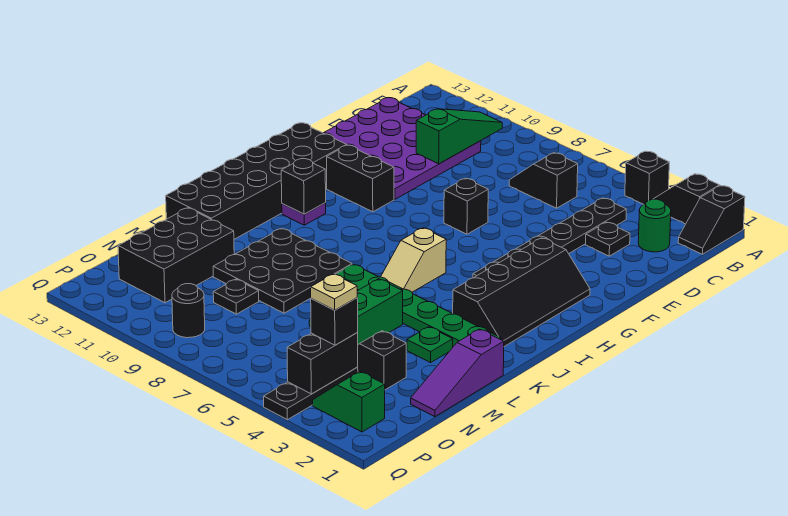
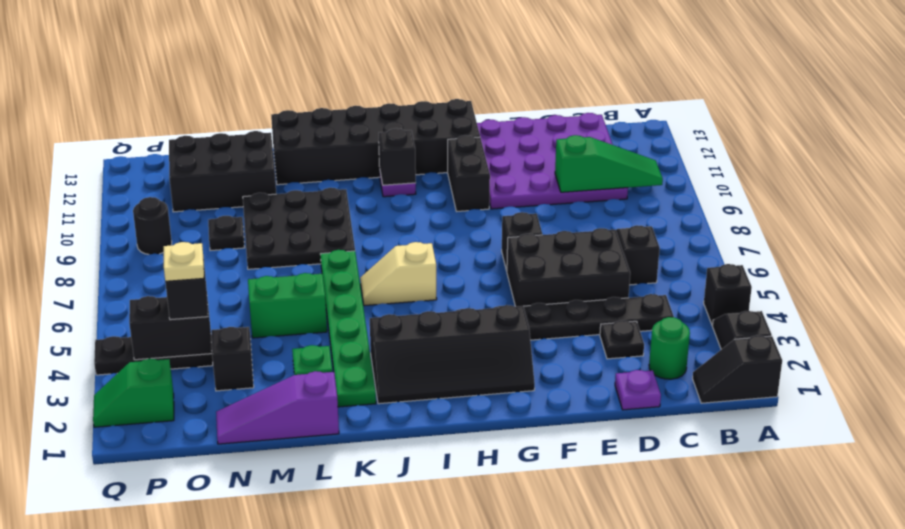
none -> purple plate D1 level 1
none -> black brick D5:F6 level 1
green slope P2:P3 level 1 top 2 -> green slope P2:Q2 level 1 top P

